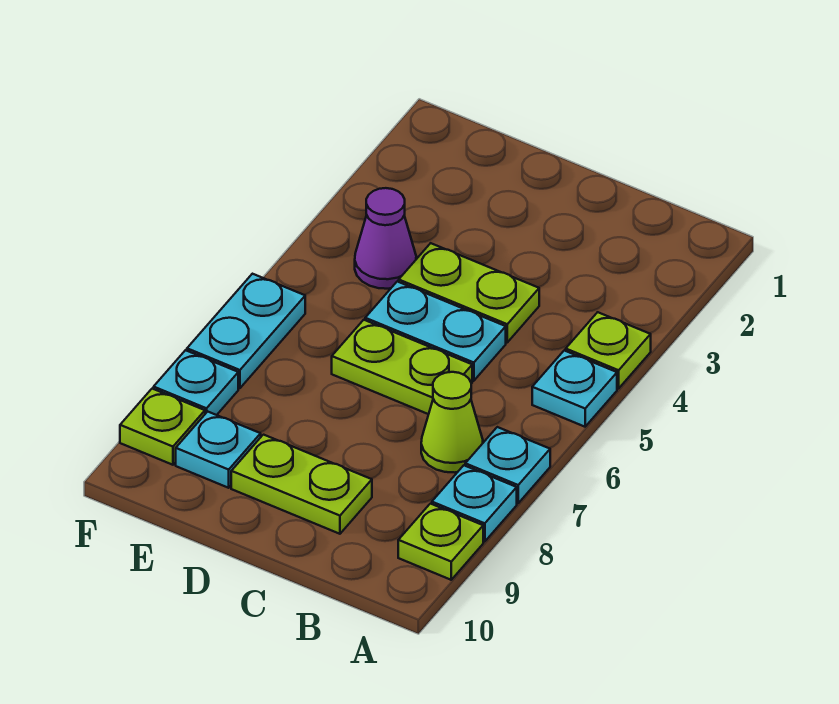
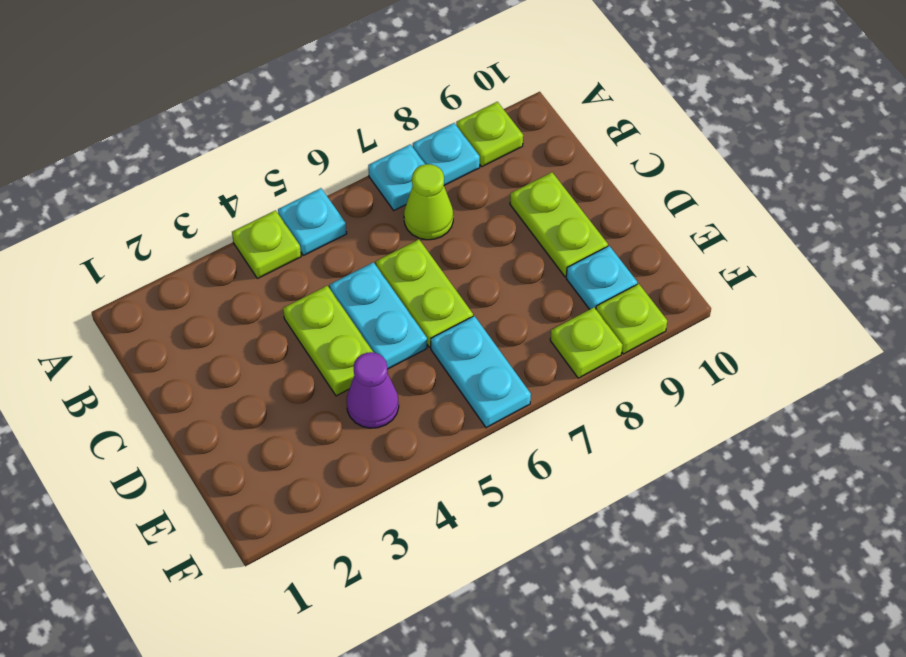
cyan plate F6:F7 level 1 -> cyan plate E6:F6 level 1
cyan plate F8 level 1 -> lime plate F8 level 1

